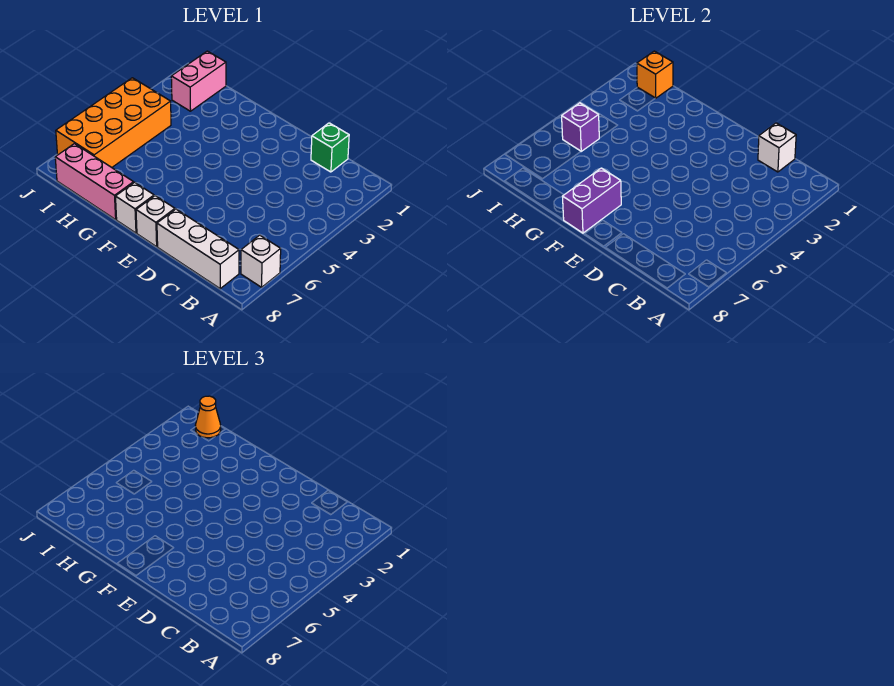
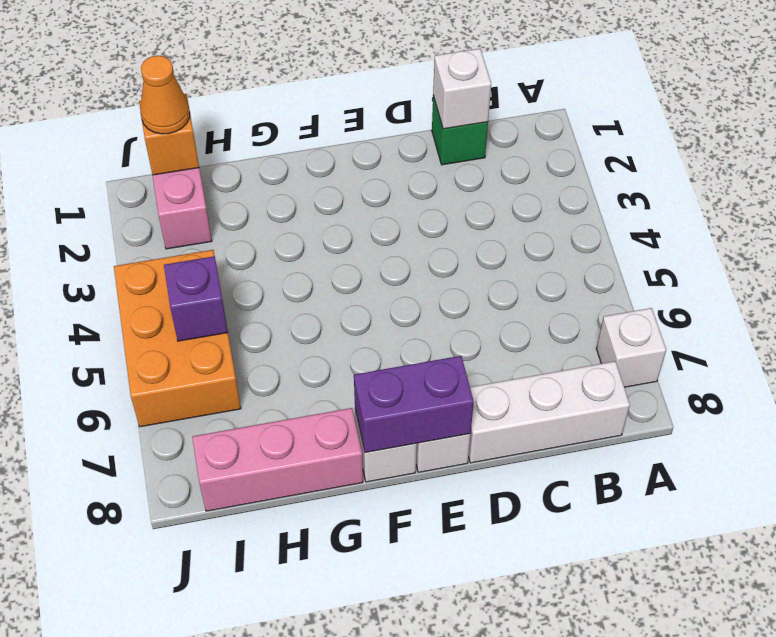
purple brick F7:F8 level 2 -> purple brick E8:F8 level 2
orange brick I4:J7 level 1 -> orange brick I4:J6 level 1

